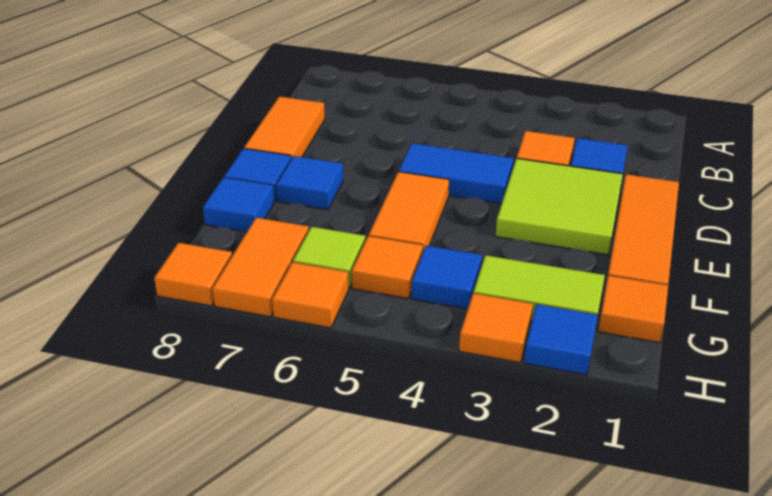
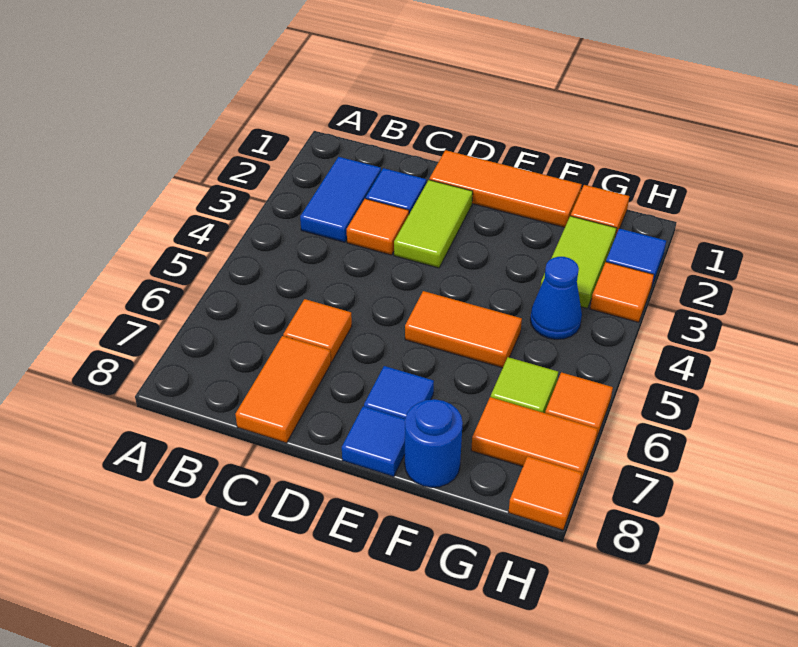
orange tile C8:D8 level 1 -> orange tile C7:C8 level 1
lime tile D2:E3 level 1 -> lime tile D2:D3 level 1
blue tile D4:D5 level 1 -> blue tile B2:B3 level 1
blue tile F8 level 1 -> blue round brick F8 level 1
blue tile G4 level 1 -> blue cone G4 level 1
orange tile G5 level 1 -> orange tile C6 level 1

